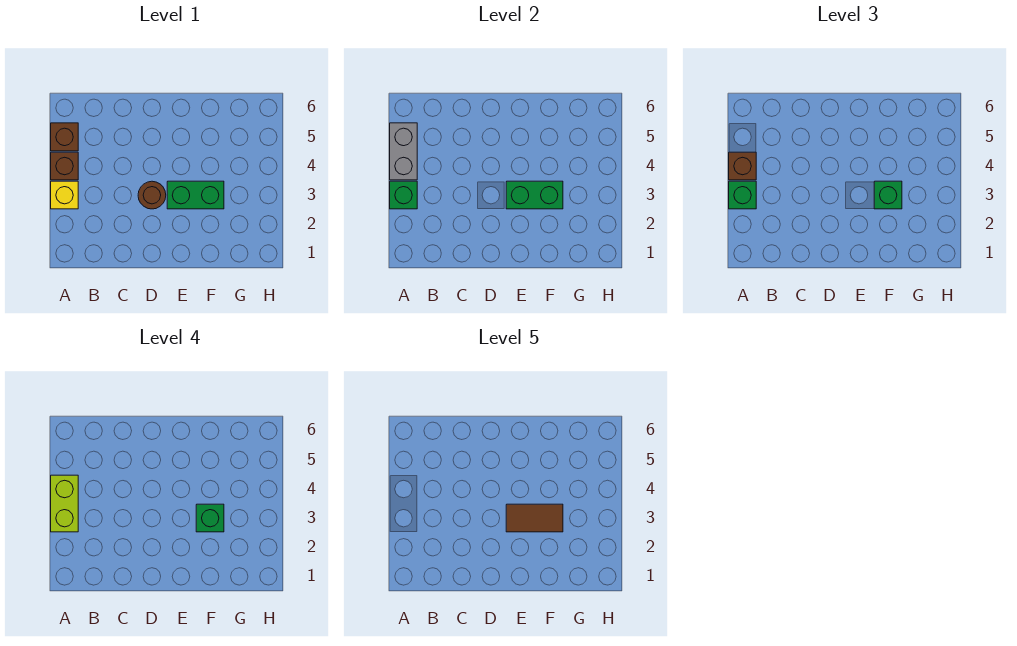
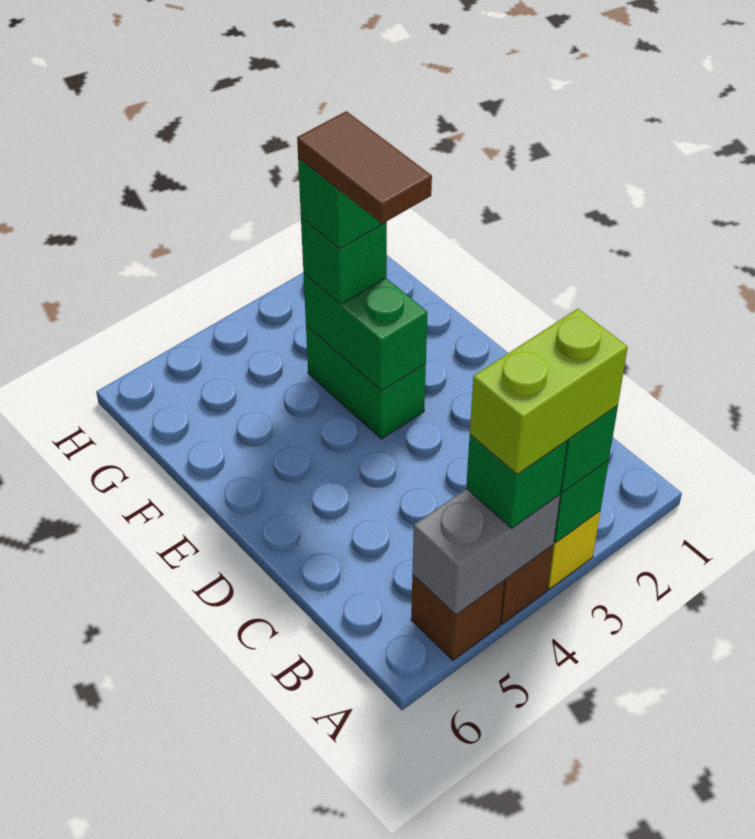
brown brick A4 level 3 -> green brick A4 level 3
brown round brick D3 level 1 -> none

